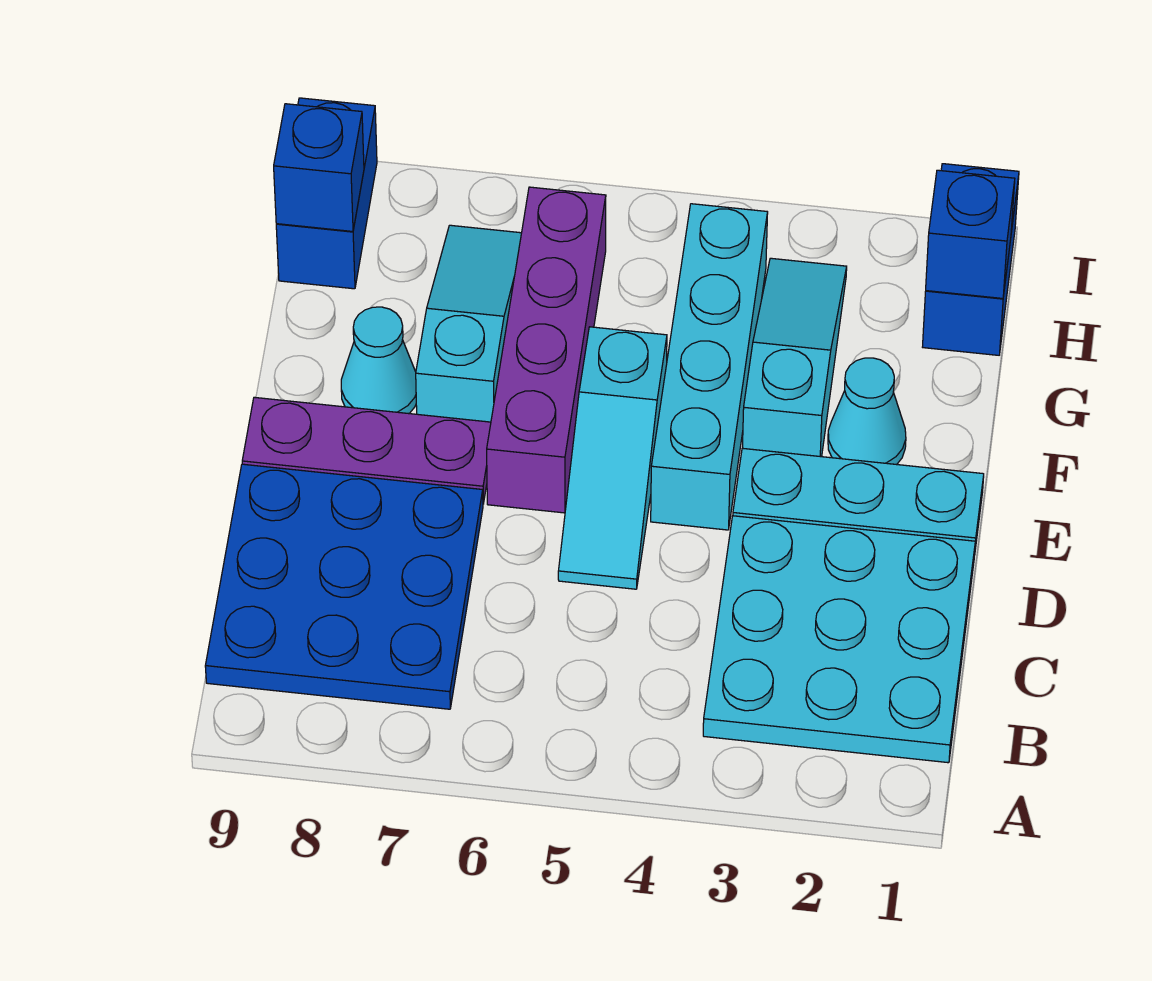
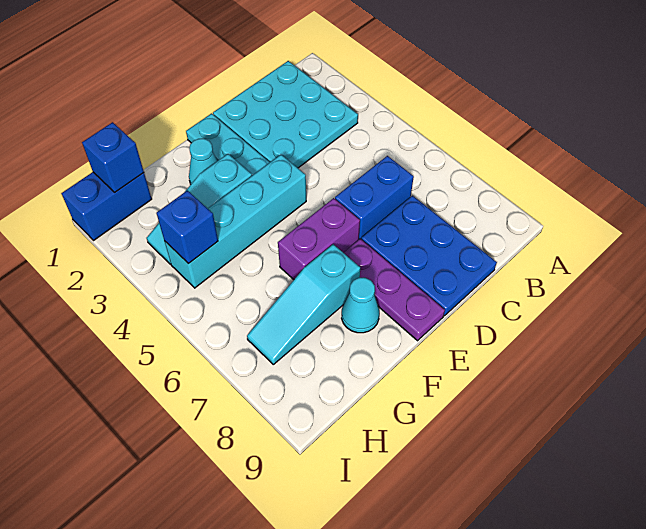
blue plate B7:D9 level 1 -> blue plate C7:D9 level 1
cyan slope D5:F5 level 1 top F -> none
purple brick E6:H6 level 1 -> purple brick E6:F6 level 1
blue brick H9:I9 level 1 -> blue brick C6:D6 level 1
blue brick H9 level 2 -> blue brick H4 level 2

